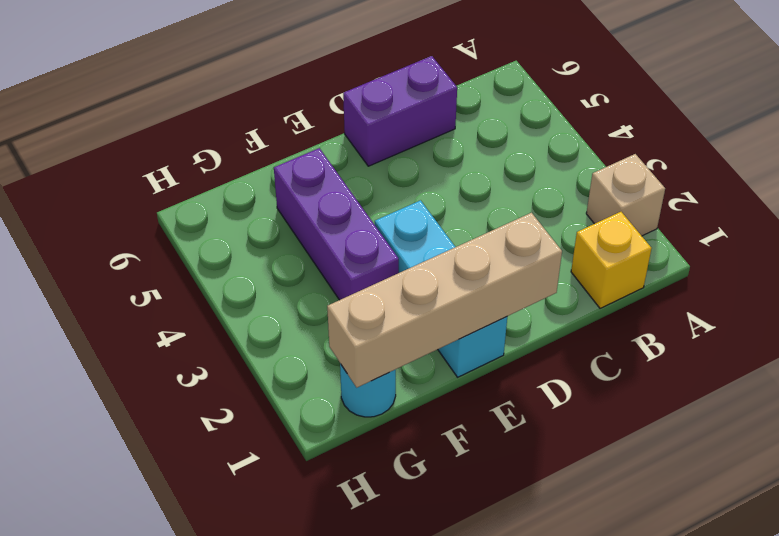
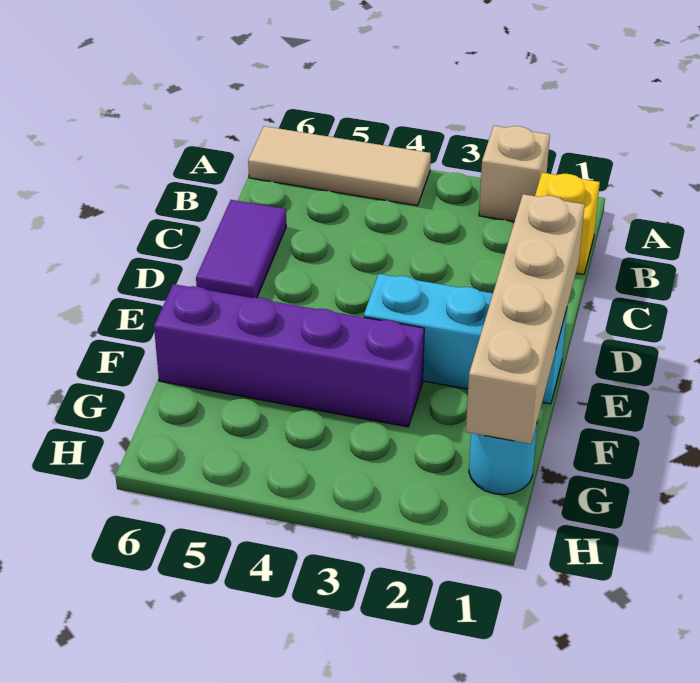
none -> tan tile A4:A6 level 1
purple brick C6:D6 level 1 -> purple tile C6:D6 level 1
purple brick F3:F5 level 1 -> purple brick F3:F6 level 1

